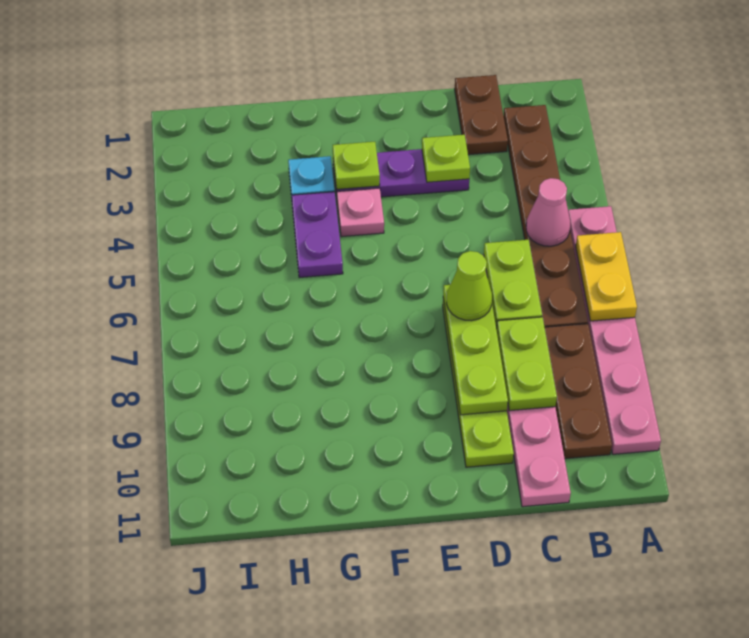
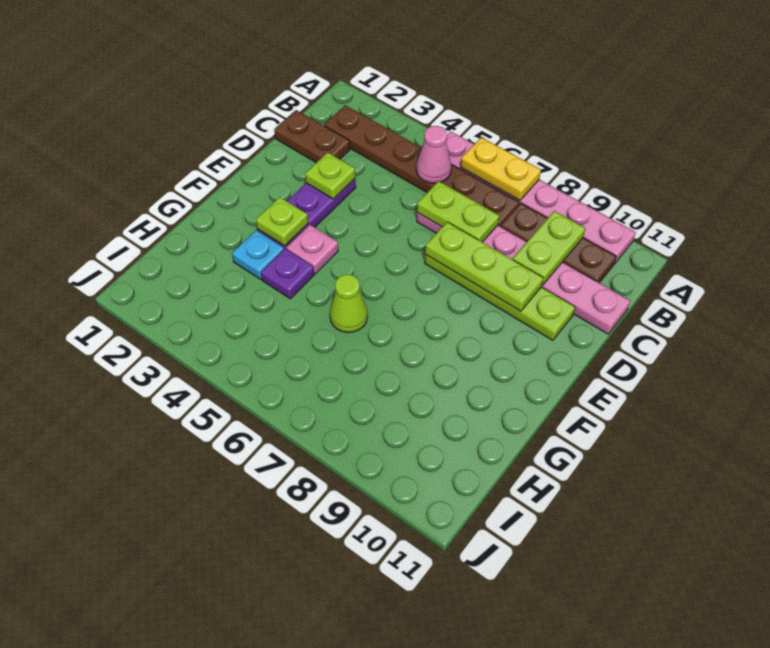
lime plate C8:C9 level 2 -> lime plate B9:C9 level 2
lime cone D7 level 3 -> lime cone G6 level 1
purple plate G4:G5 level 1 -> purple plate G4 level 1

